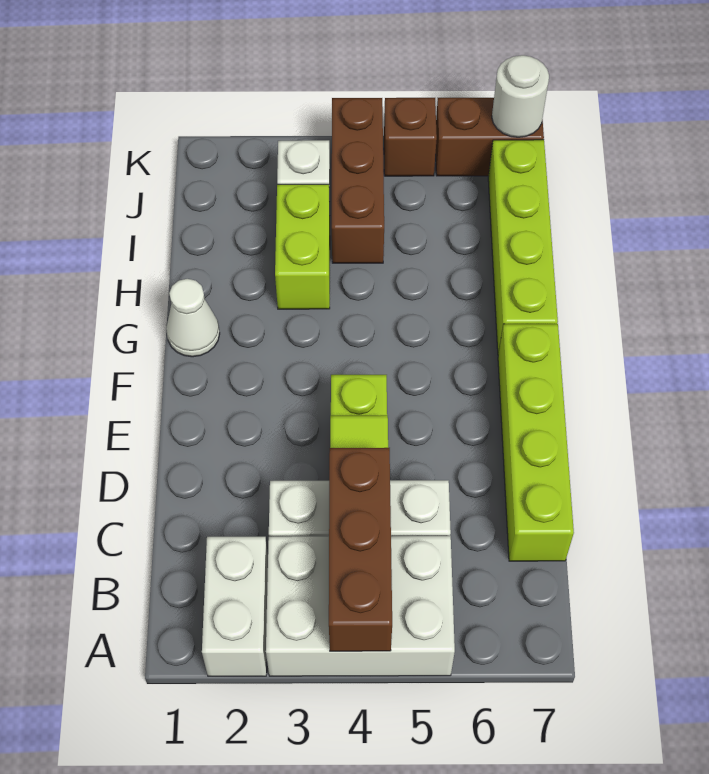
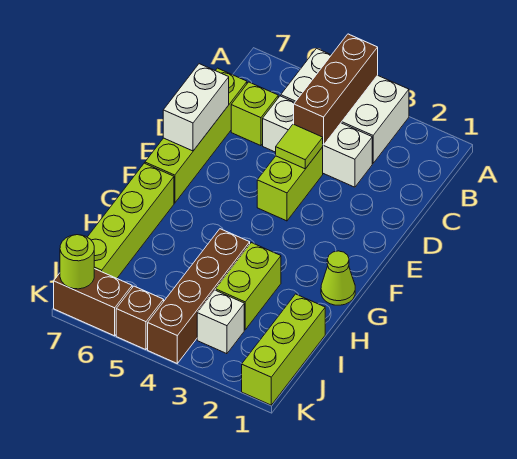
white brick A2:B2 level 1 -> white brick D7:E7 level 2
none -> lime brick C6 level 1
white cone G1 level 1 -> lime cone G1 level 1
none -> lime brick I1:K1 level 1
brown brick I4:K4 level 1 -> brown brick H4:K4 level 1
white round brick K7 level 2 -> lime round brick K7 level 2

